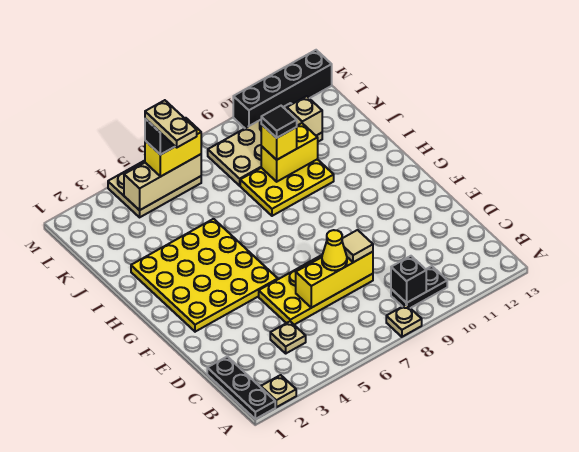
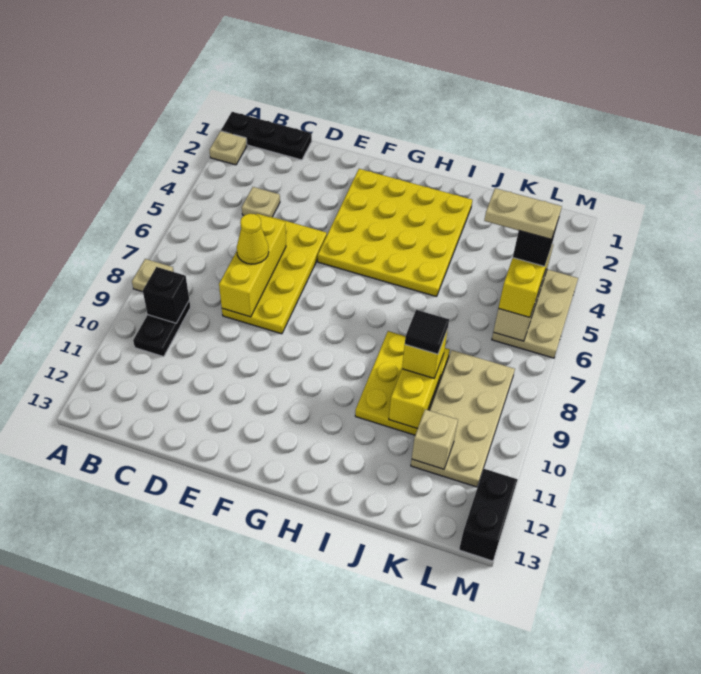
tan tile D8 level 3 -> none
black brick M10:M13 level 1 -> black brick M12:M13 level 1

